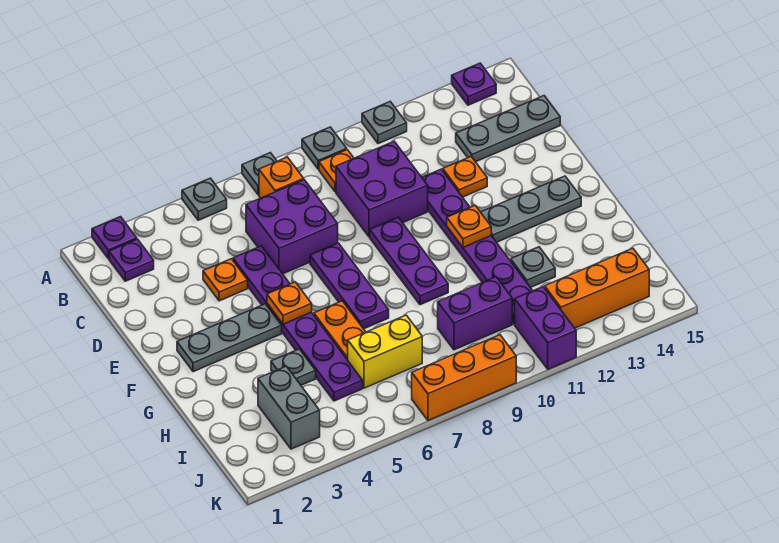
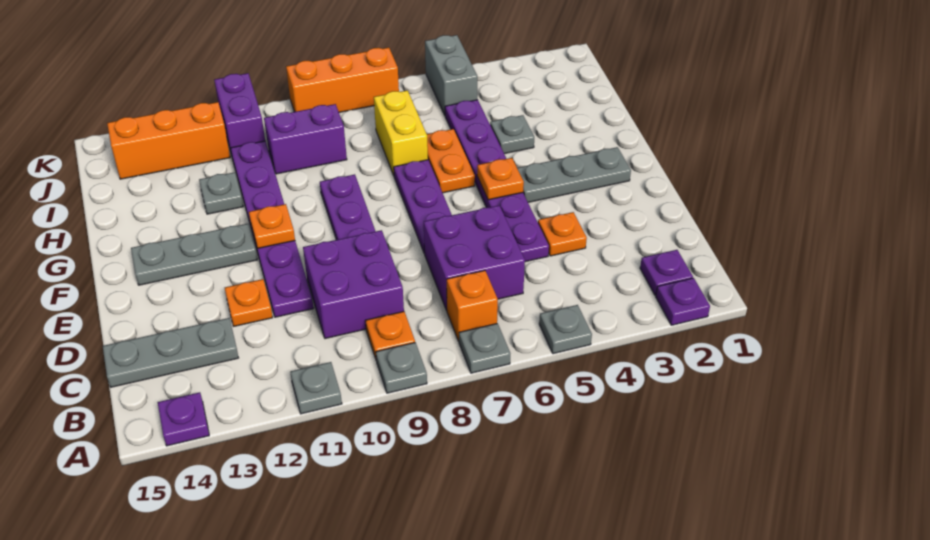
grey brick I3:J3 level 1 -> grey brick J5:K5 level 1
yellow brick I6:I7 level 1 -> yellow brick H7:I7 level 1

